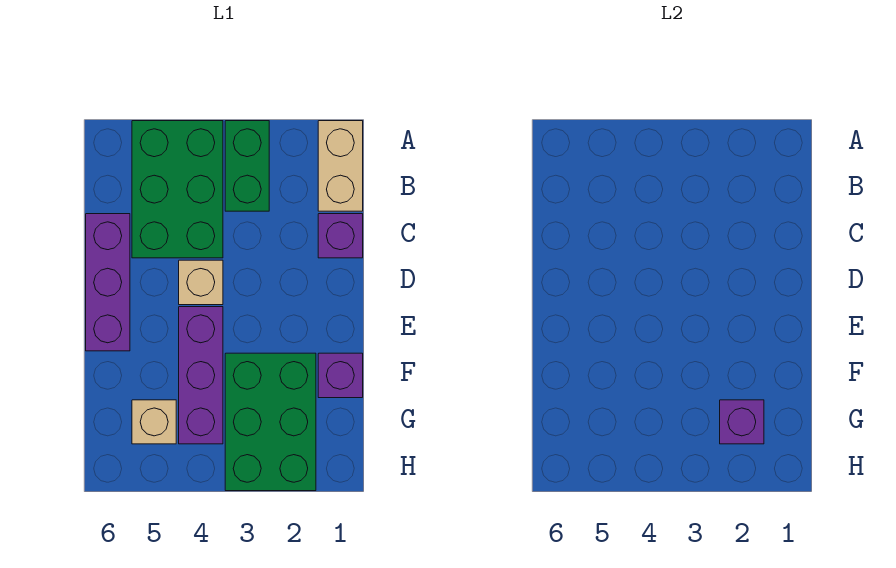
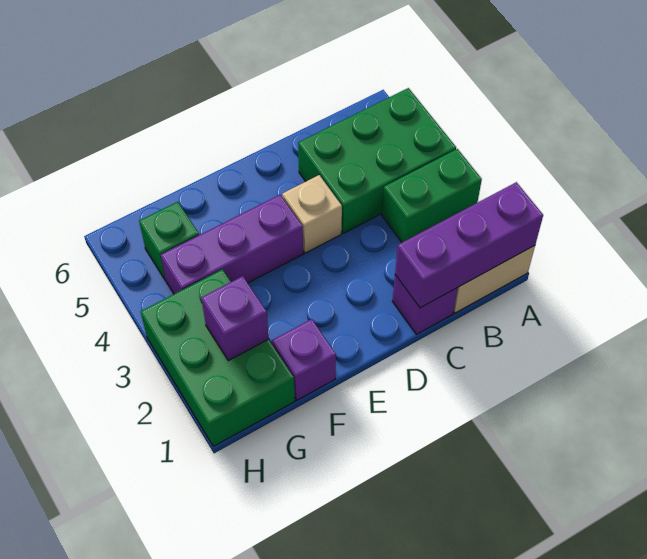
purple brick C6:E6 level 1 -> purple brick A1:C1 level 2
green brick F2:H3 level 1 -> green brick G1:H3 level 1
tan brick G5 level 1 -> green brick G5 level 1

